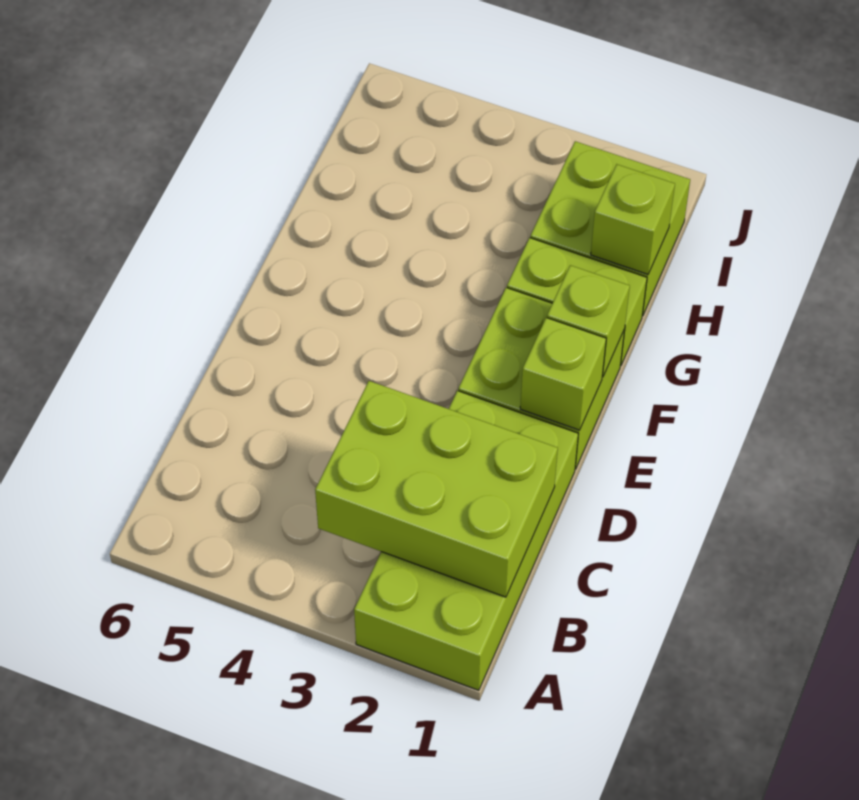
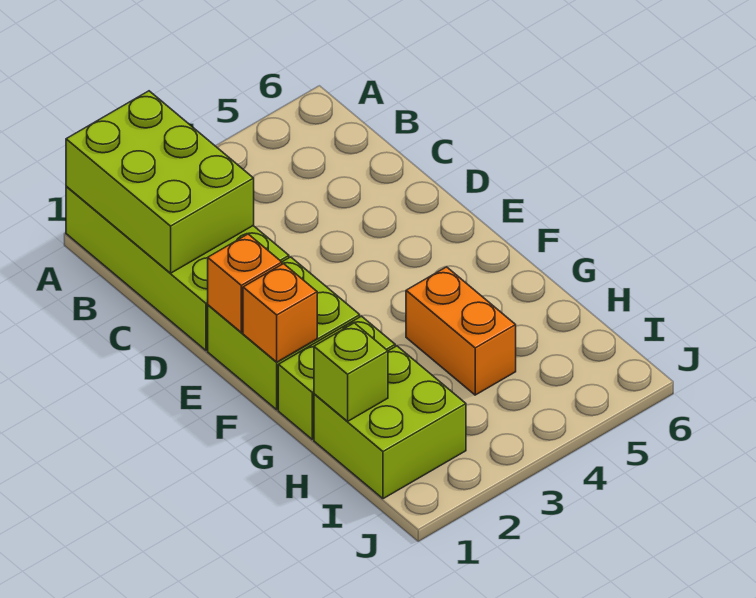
lime brick B1:C3 level 2 -> lime brick A1:C2 level 2
lime brick E1 level 2 -> orange brick E1 level 2
lime brick F1 level 2 -> orange brick F1 level 2
none -> orange brick G4:H4 level 1

